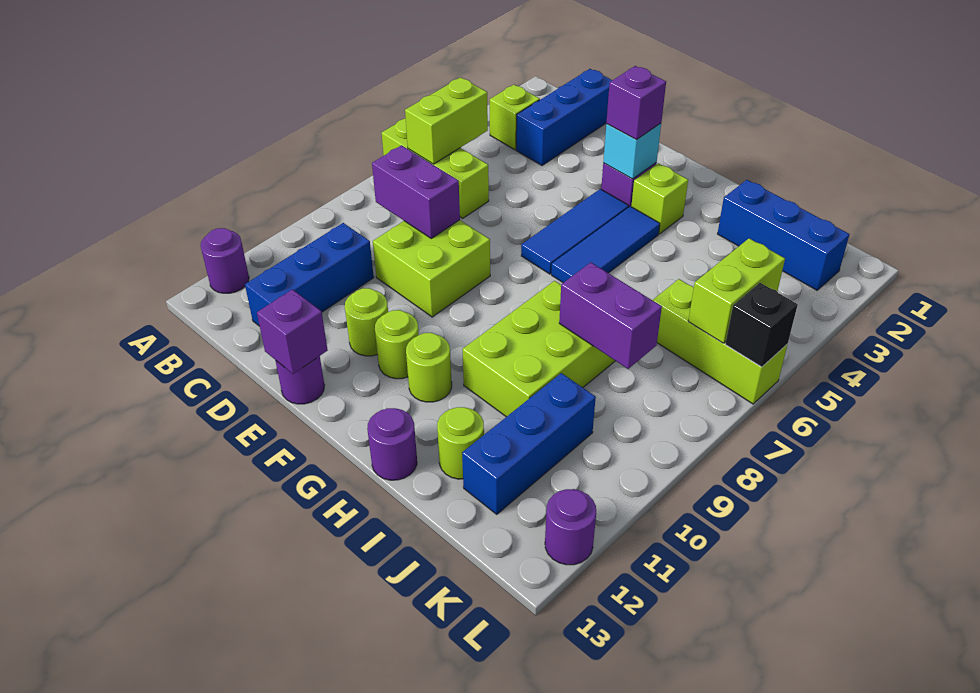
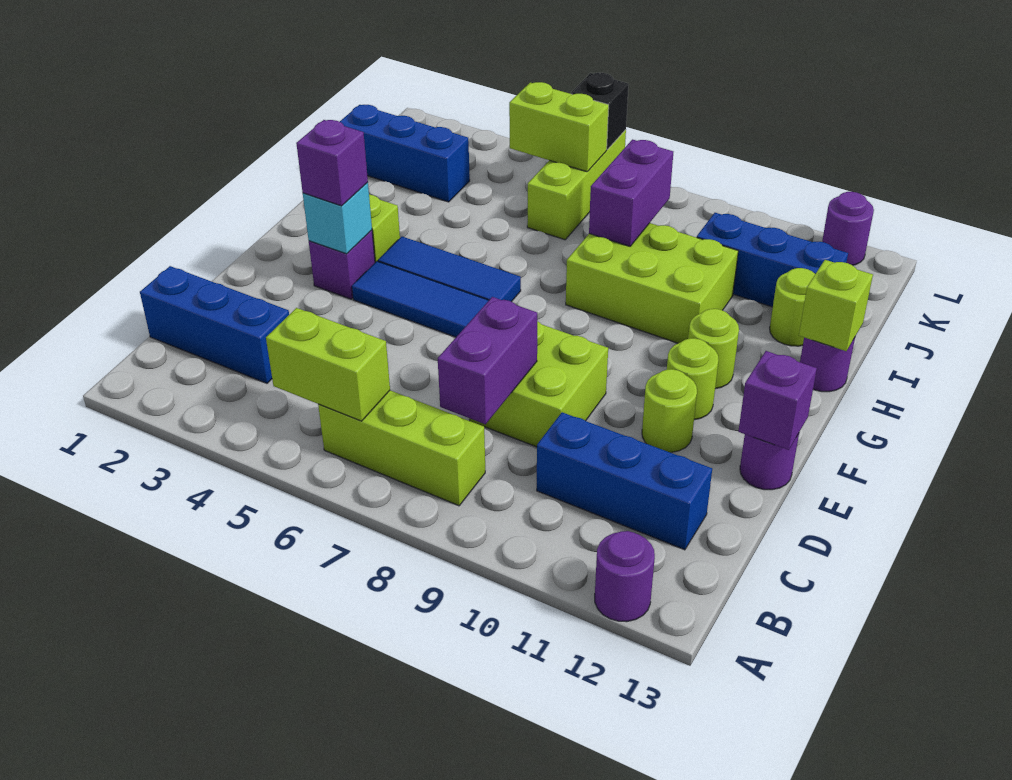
lime brick A6:C6 level 1 -> lime brick B6:B8 level 1
lime brick B3 level 1 -> lime brick H13 level 2
blue brick I2:K2 level 1 -> blue brick J1:J3 level 1

